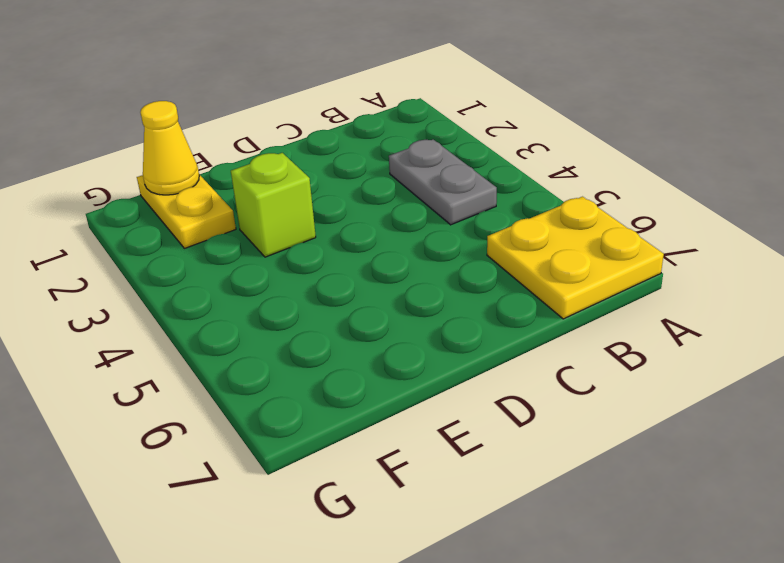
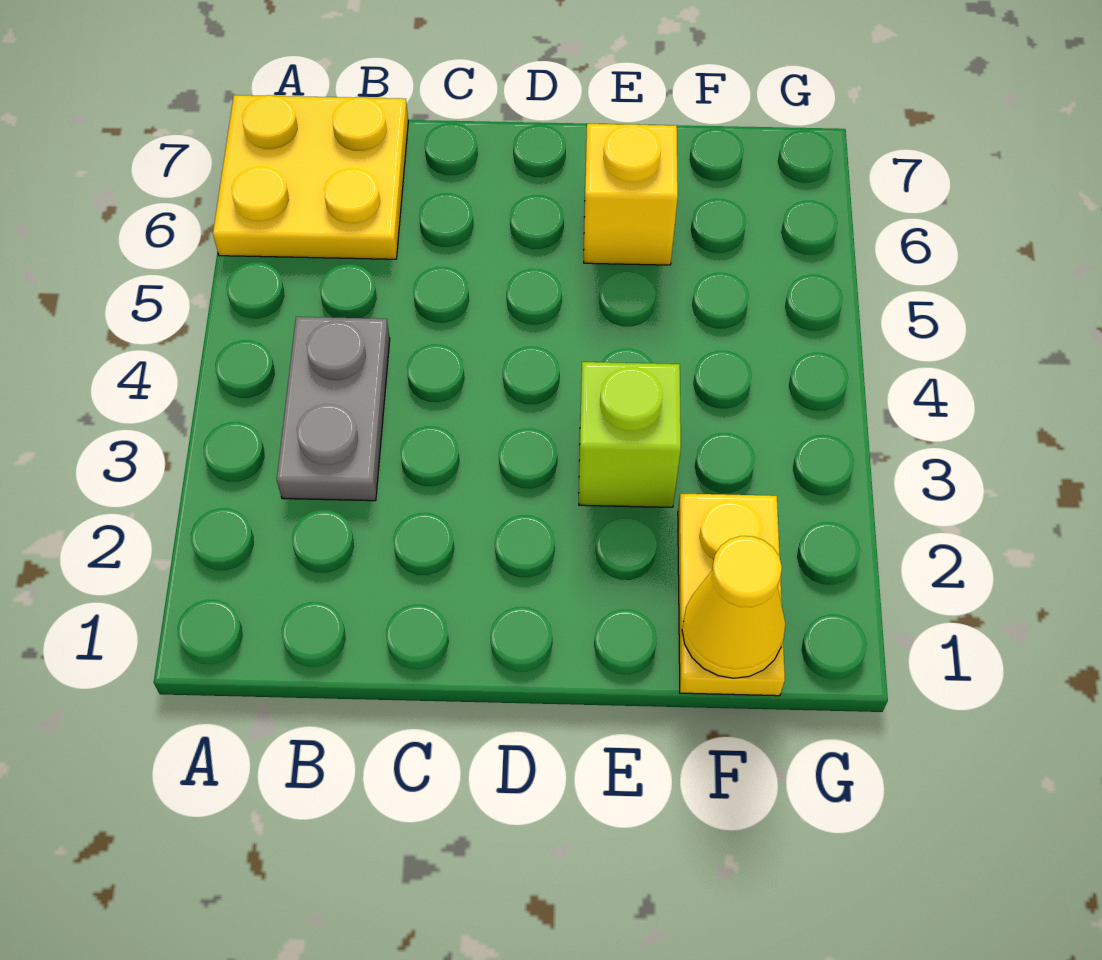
none -> yellow brick E6 level 1

